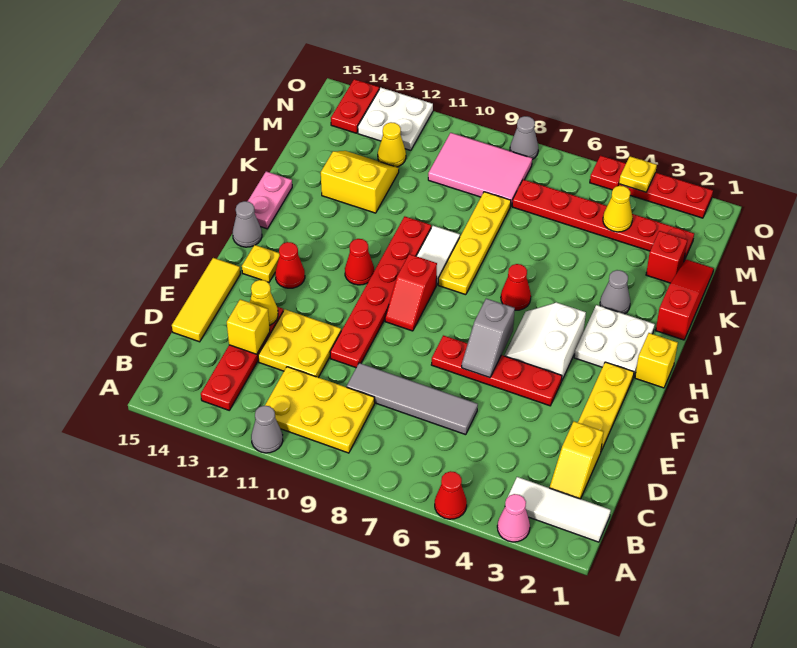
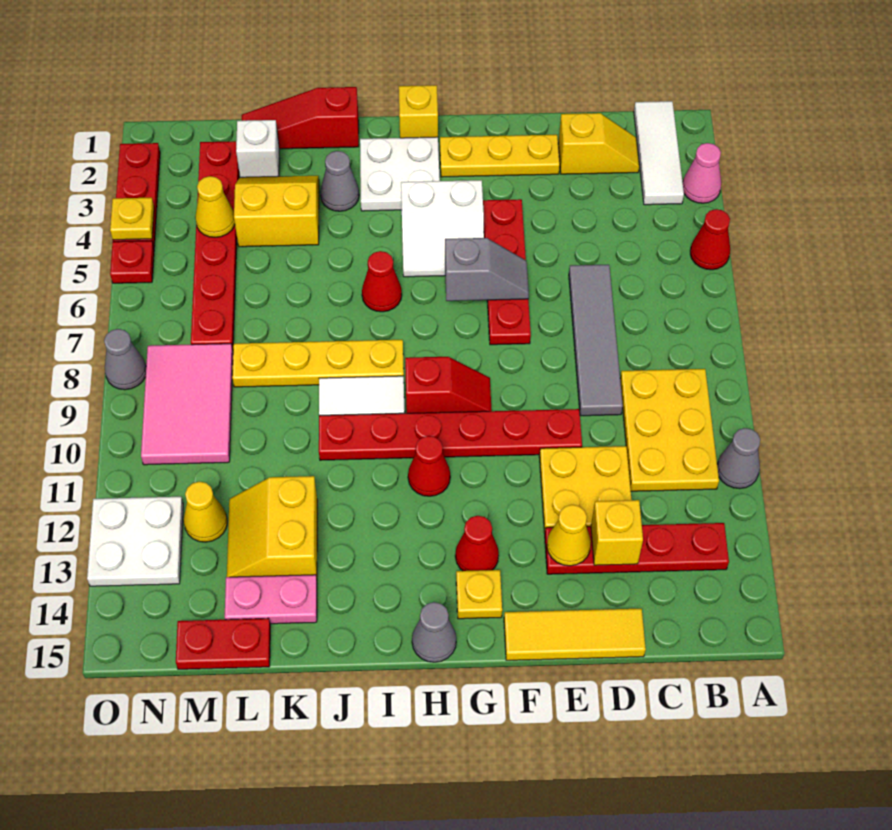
pink plate I15:J15 level 1 -> pink plate K14:L14 level 1
none -> yellow slope K3:L4 level 1 top 4
red brick L2 level 1 -> white brick L2 level 1
red plate N14:O14 level 1 -> red plate L15:M15 level 1

